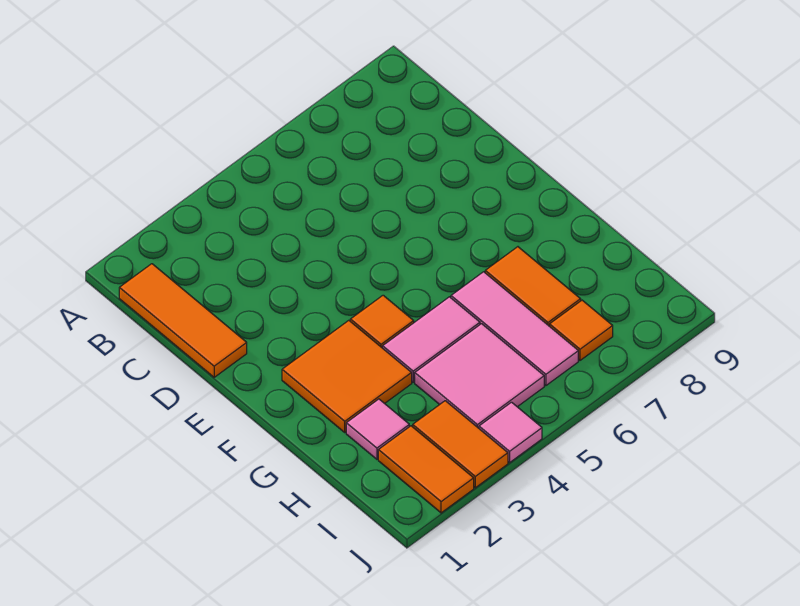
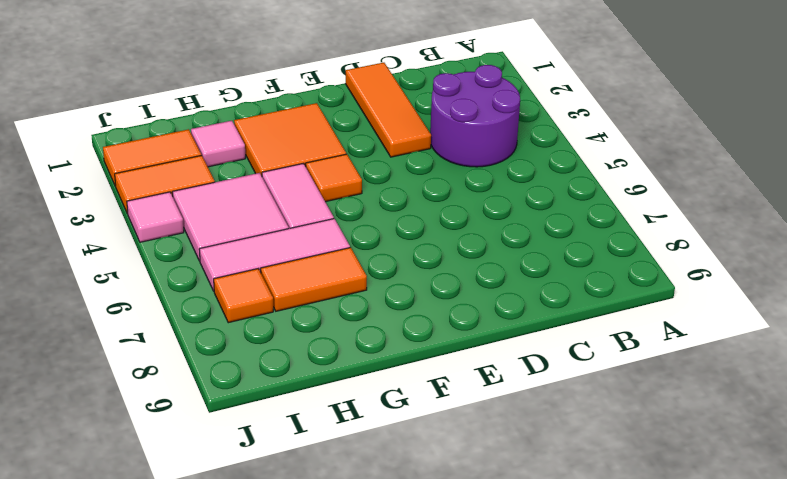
orange tile B1:D1 level 1 -> orange tile D1:D3 level 1
none -> purple round brick B3:C4 level 1

